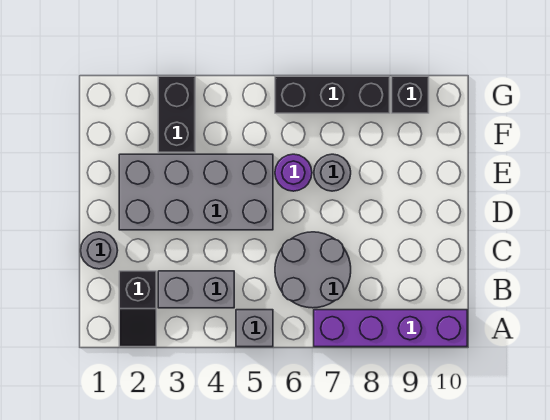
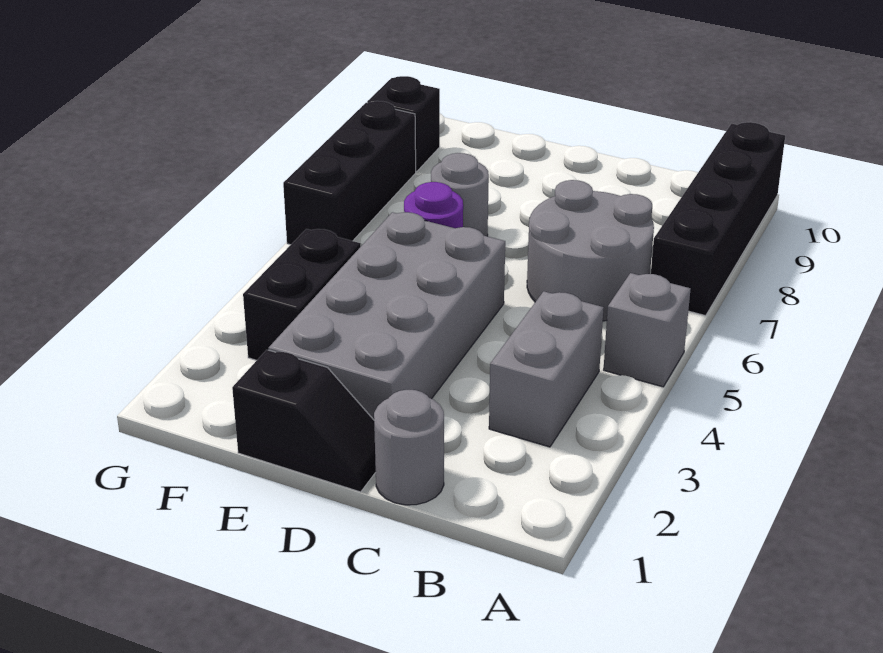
black slope A2:B2 level 1 top B -> black slope D1:E1 level 1 top E
purple brick A7:A10 level 1 -> black brick A7:A10 level 1
black brick F3:G3 level 1 -> black brick F3:F4 level 1

